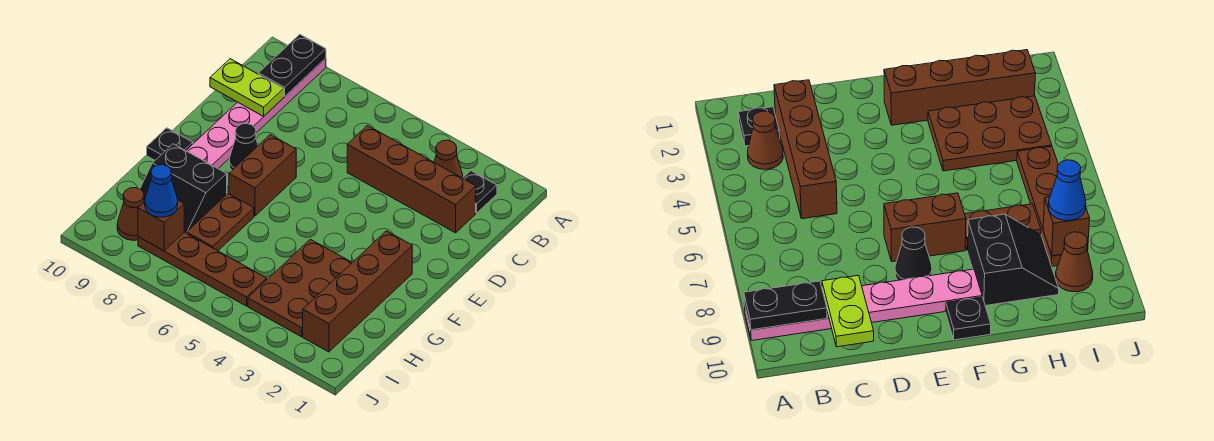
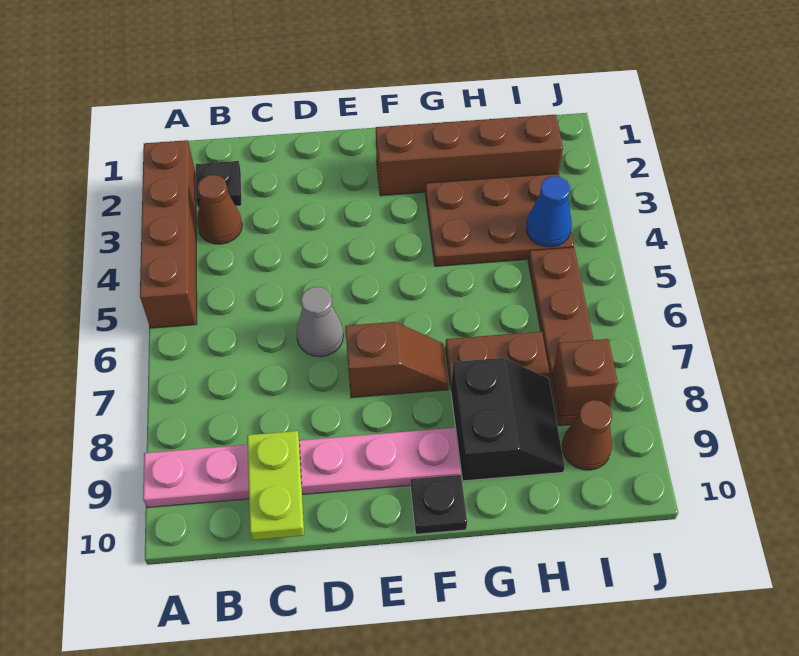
black plate A9:B9 level 2 -> none
brown brick C2:C5 level 1 -> brown brick A2:A5 level 1
none -> grey cone D6 level 1
brown brick E7:F7 level 1 -> brown slope E7:F7 level 1 top E
black cone E8 level 1 -> none
blue cone I8 level 3 -> blue cone I4 level 2

